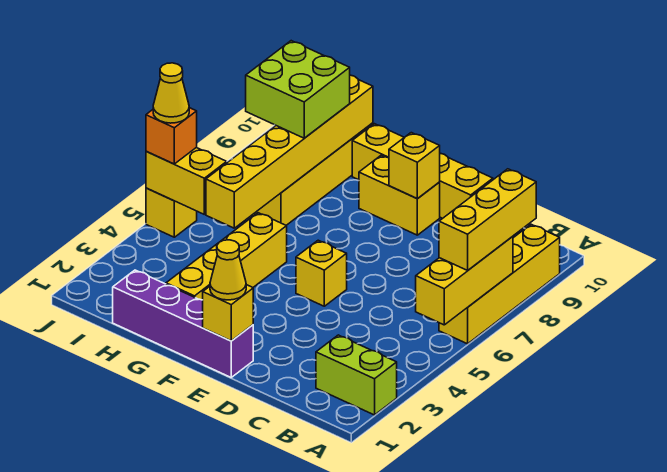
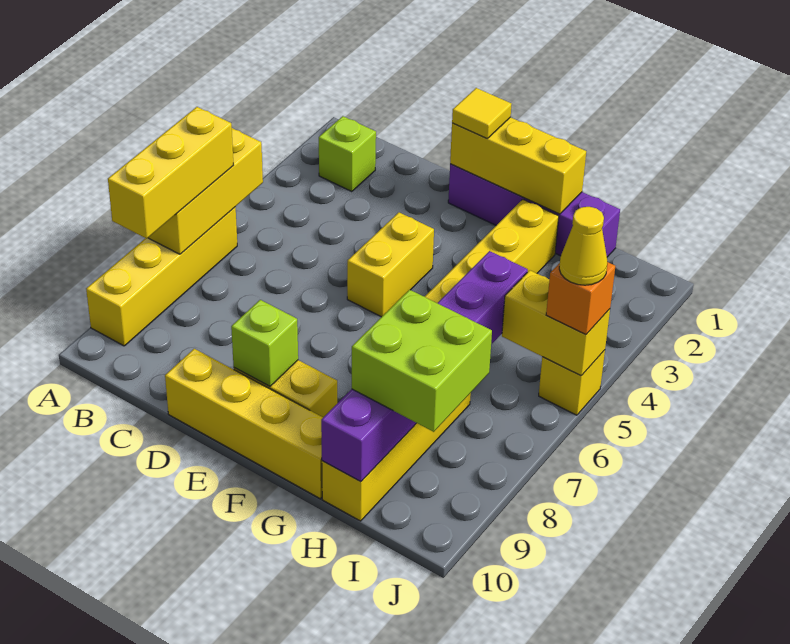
lime brick A2:B2 level 1 -> lime brick B2 level 1
yellow brick E1 level 2 -> yellow brick E1:G1 level 2
yellow cone E1 level 3 -> yellow tile E1 level 3
yellow brick E5 level 1 -> yellow brick E4:E5 level 1
yellow brick E9 level 2 -> lime brick E9 level 2
yellow brick H5:H10 level 2 -> purple brick H5:H10 level 2

